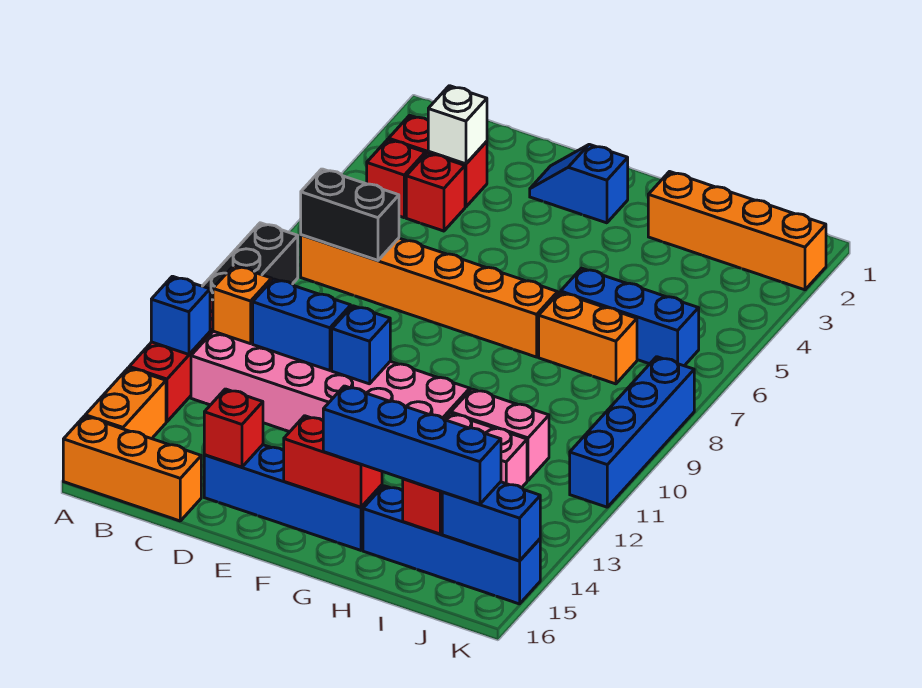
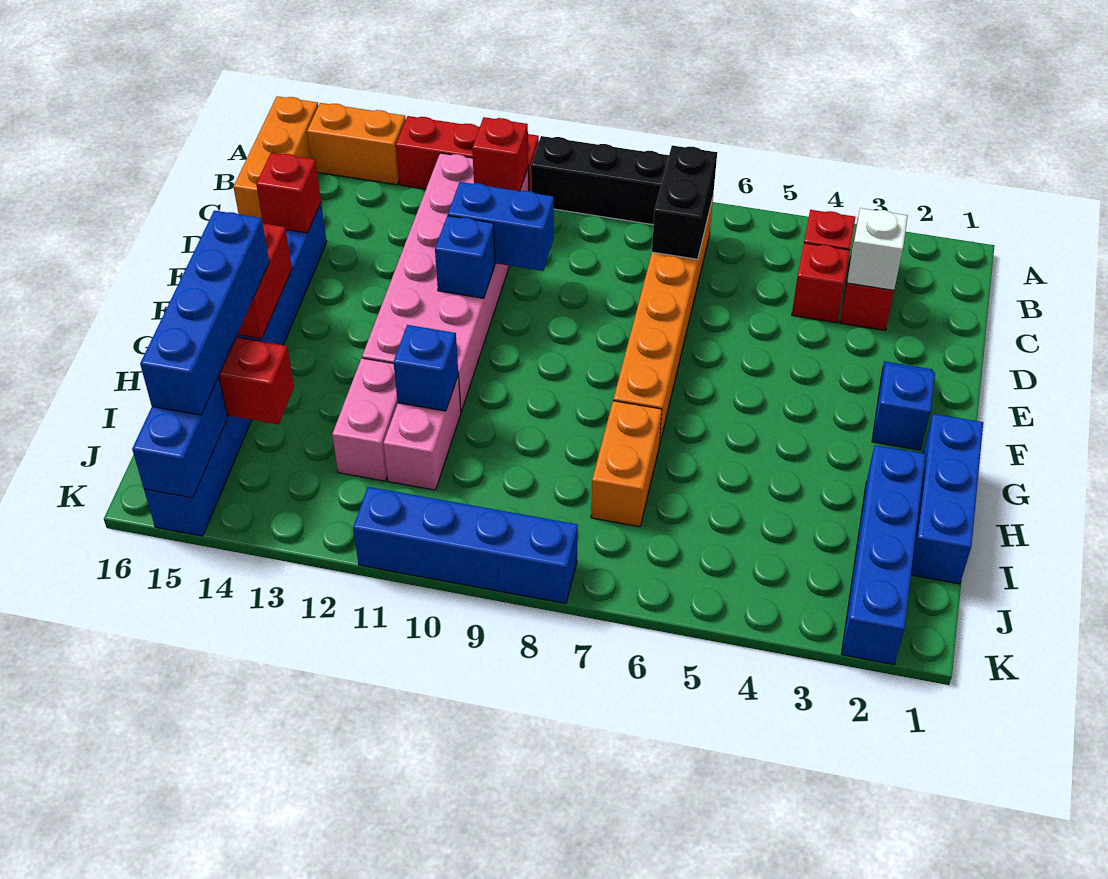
blue brick A12 level 2 -> blue brick H11 level 2
orange brick B11 level 2 -> red brick B11 level 2
blue brick C11:D11 level 2 -> blue brick D10:D11 level 2
orange brick H2:K2 level 1 -> blue brick H2:K2 level 1
blue brick H6:J6 level 1 -> blue brick G1:I1 level 1

